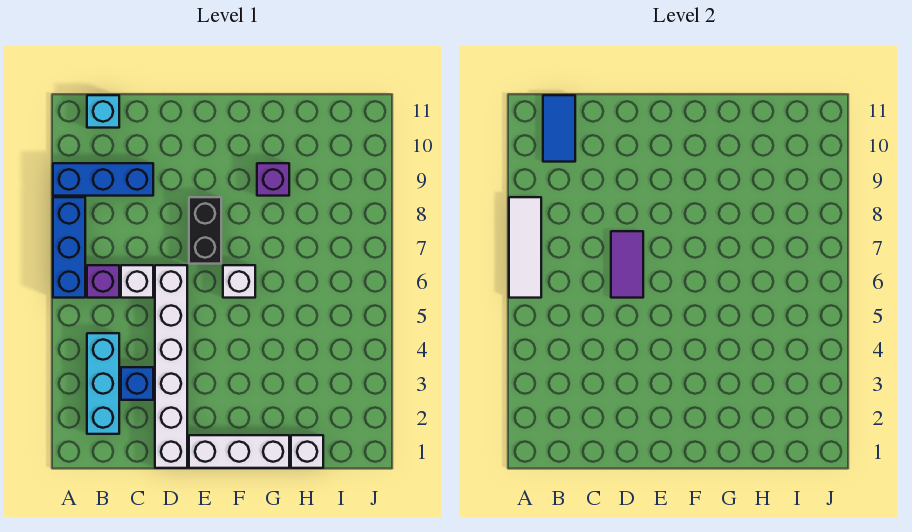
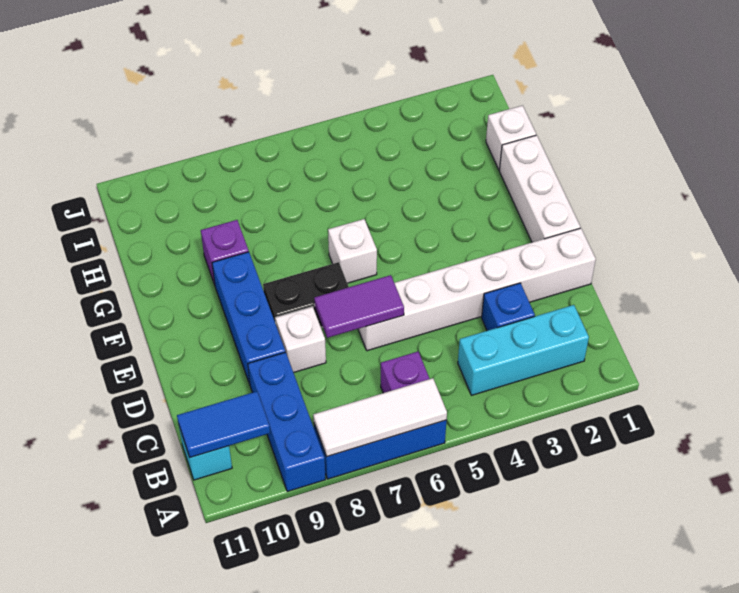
white brick C6 level 1 -> white brick D8 level 1
none -> blue brick D9:F9 level 1

